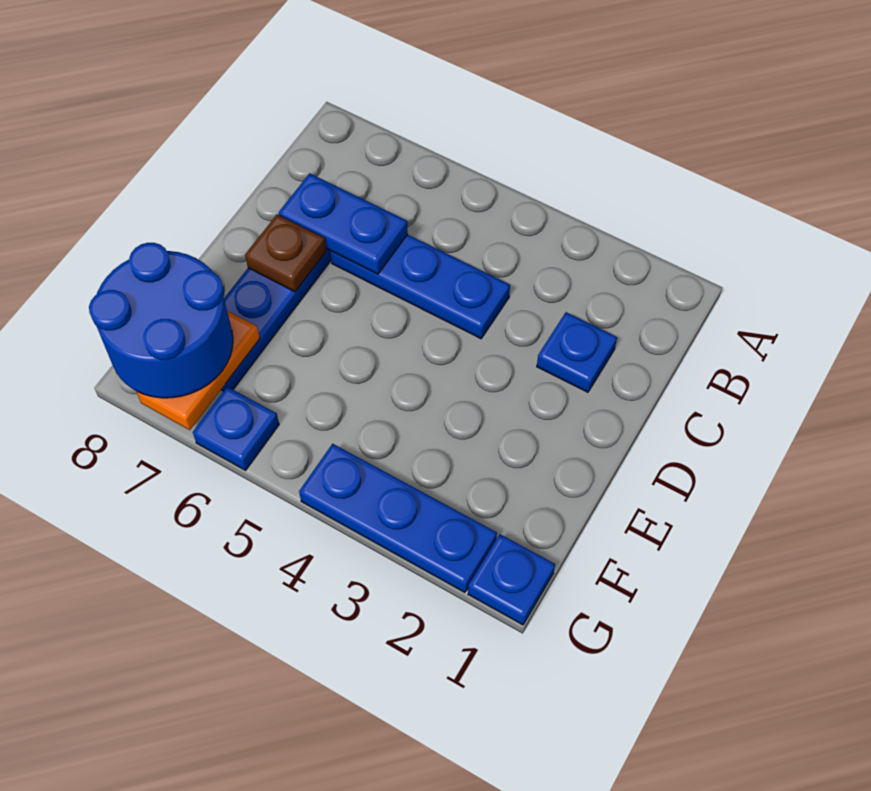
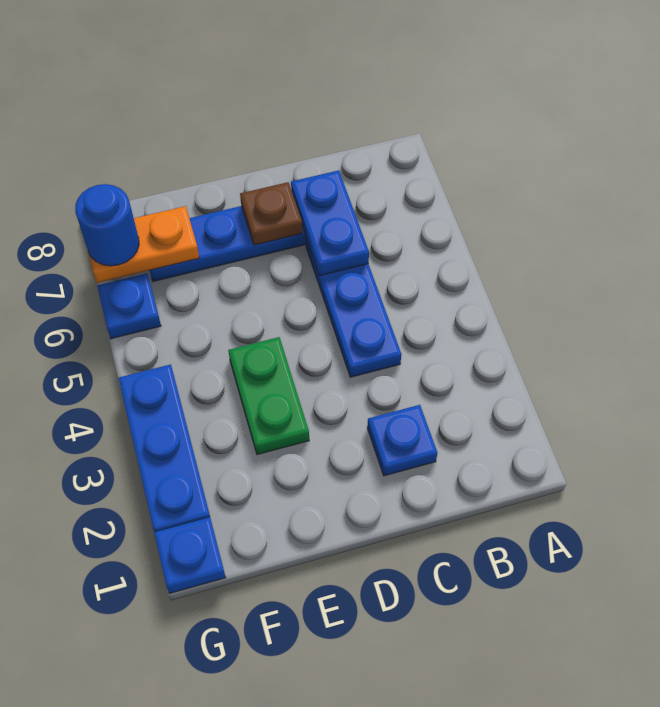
none -> green plate E3:E4 level 1
blue round brick F7:G8 level 3 -> blue round brick G7 level 3

